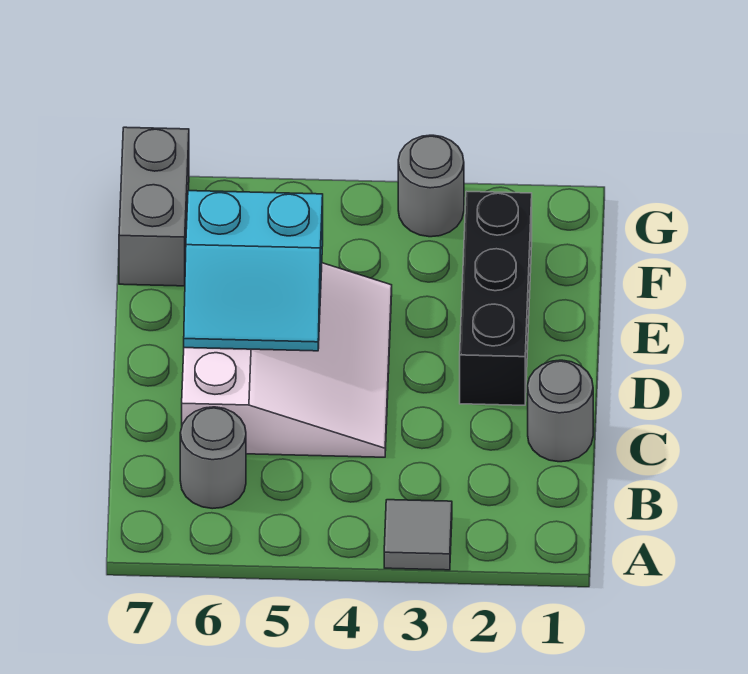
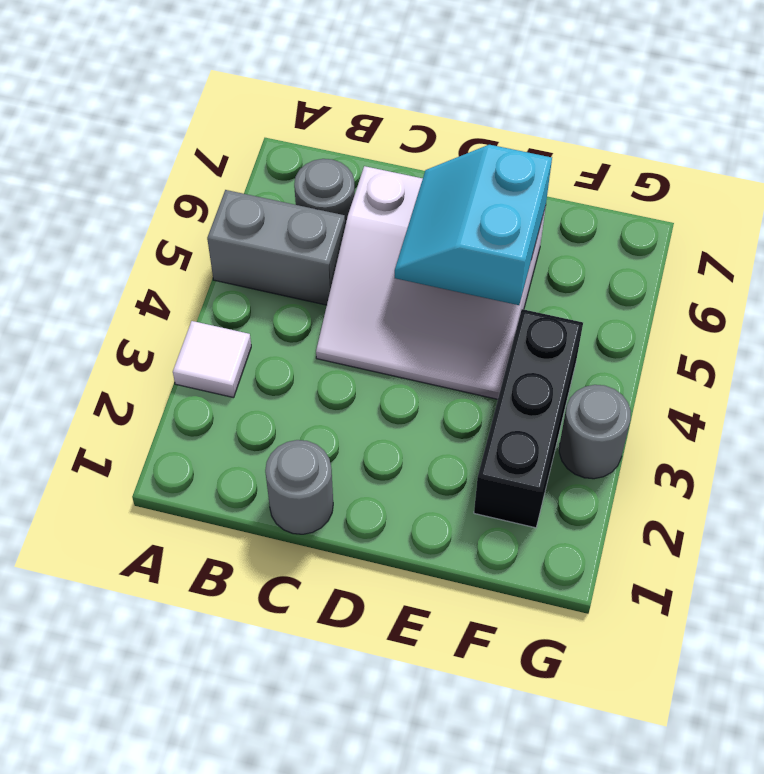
grey tile A3 level 1 -> white tile A3 level 1
black brick D2:F2 level 1 -> black brick F2:F4 level 1
grey brick F7:G7 level 1 -> grey brick A5:B5 level 1

